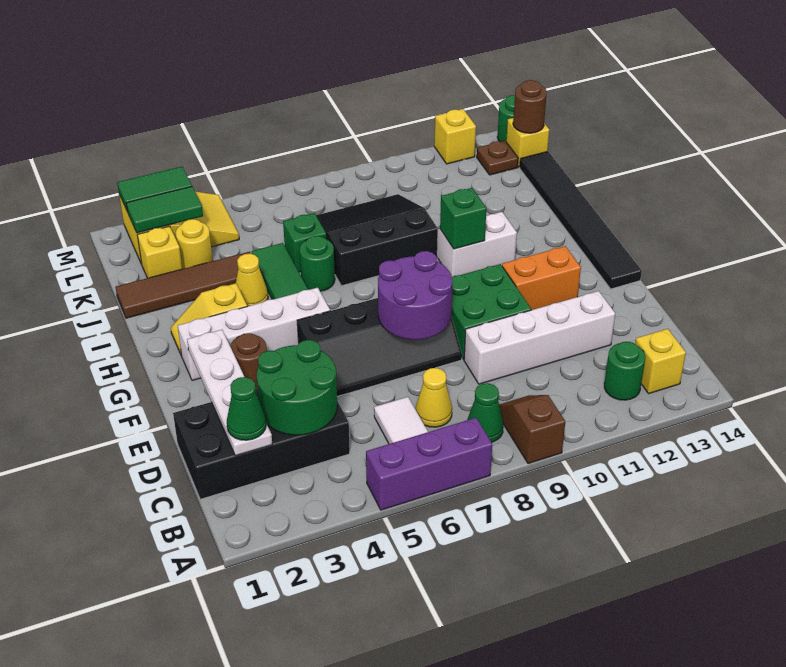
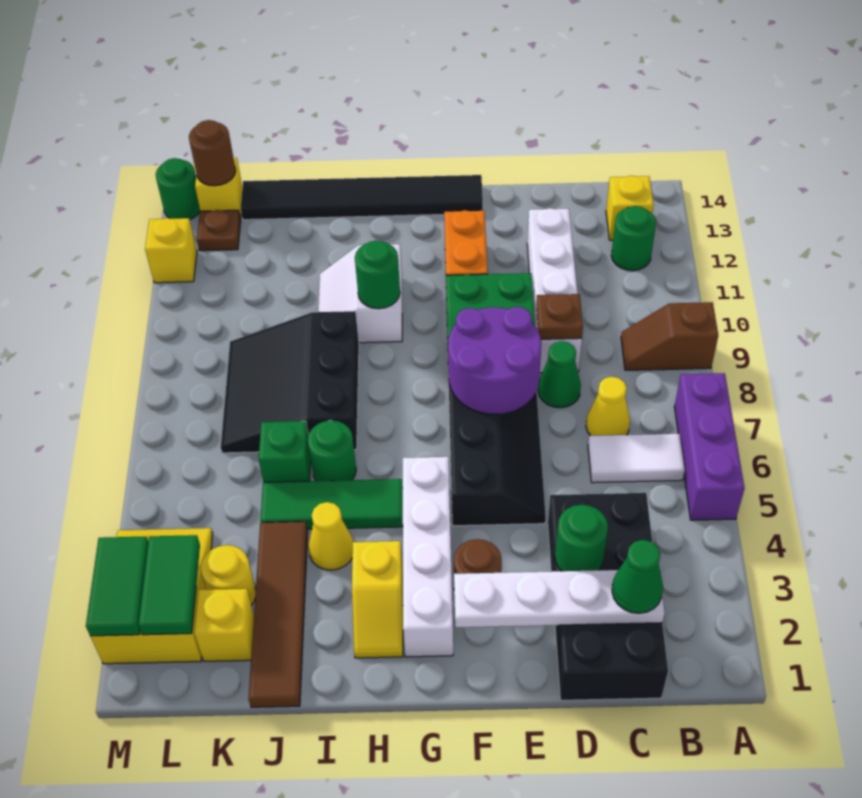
green cone B8 level 1 -> green cone D8 level 1
green round brick C3:D4 level 2 -> green round brick D3 level 2
none -> brown plate D9 level 2
green brick H10 level 2 -> green round brick H10 level 2

